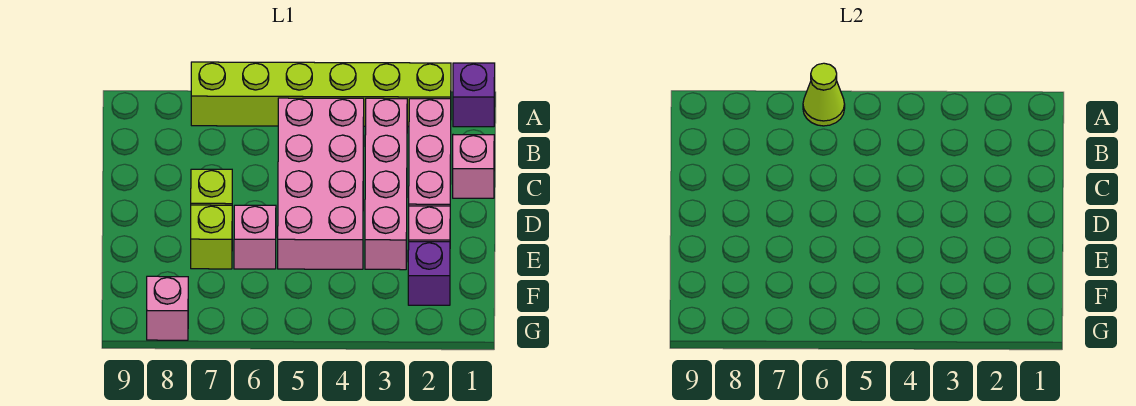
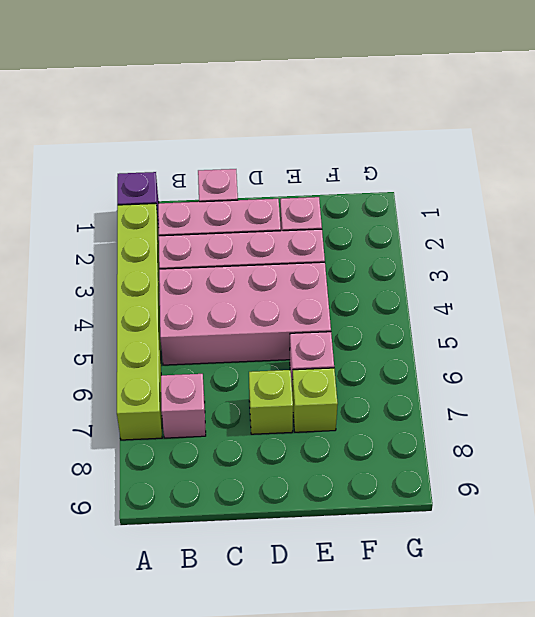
lime cone A6 level 2 -> none
purple brick F2 level 1 -> none
pink brick G8 level 1 -> pink brick B7 level 1

